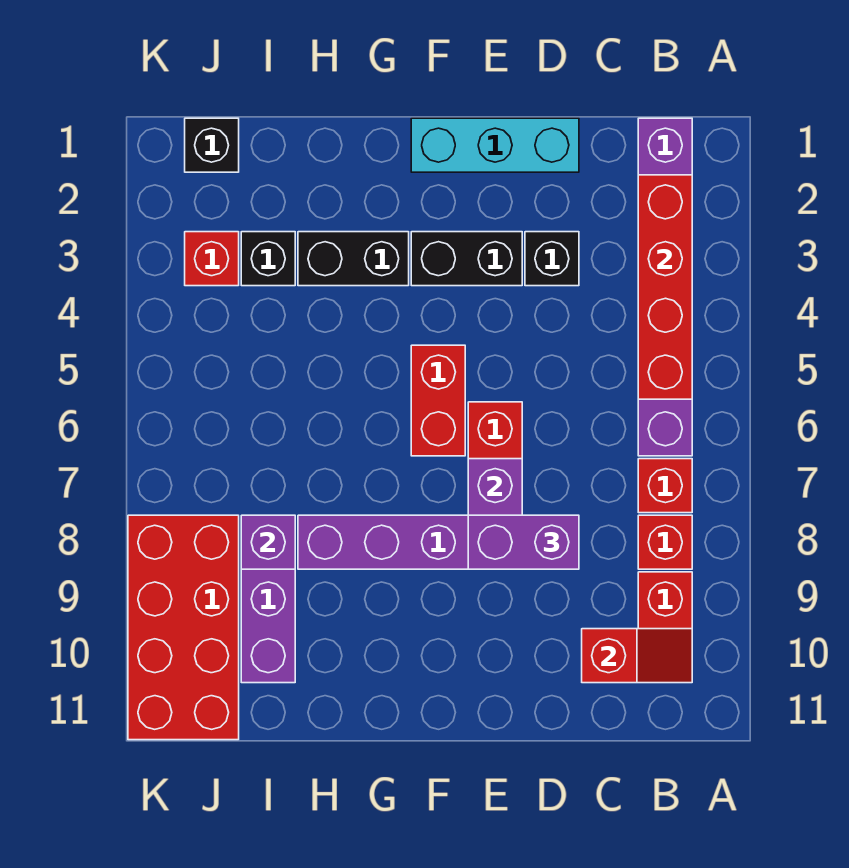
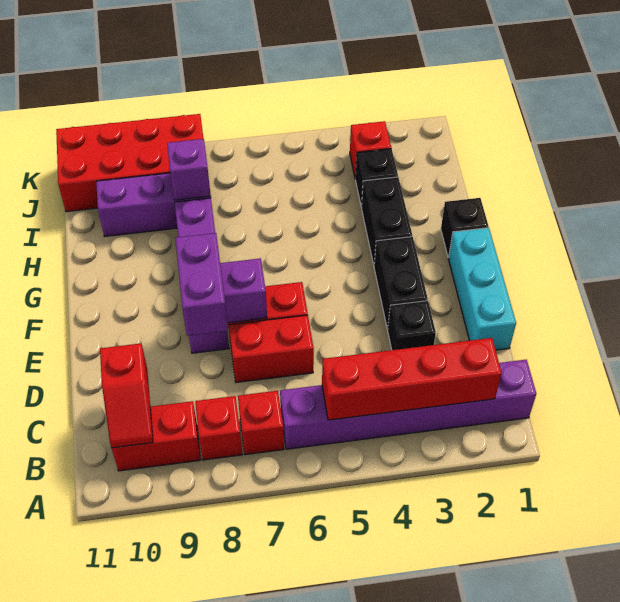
red brick F5:F6 level 1 -> red brick D6:D7 level 1
black brick J1 level 1 -> black brick G1 level 1

